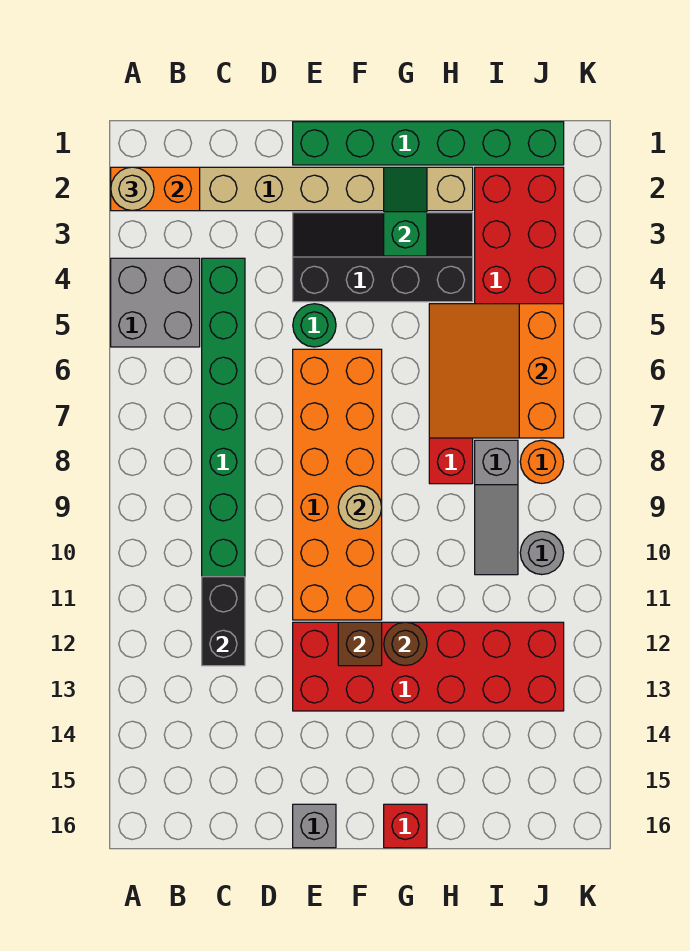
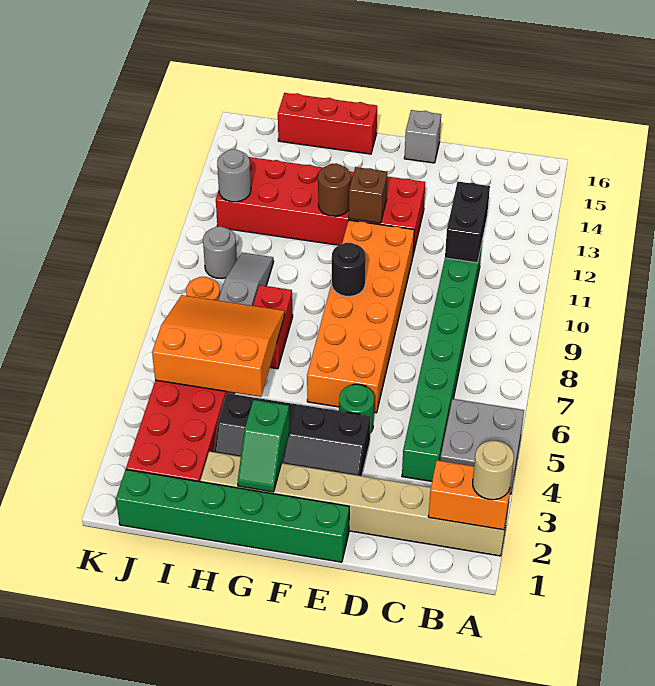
tan round brick F9 level 2 -> black round brick F9 level 2
red brick G16 level 1 -> red brick G16:I16 level 1
orange slope H5:J7 level 2 top J -> orange slope H5:J7 level 2 top 5
none -> grey round brick J12 level 2

